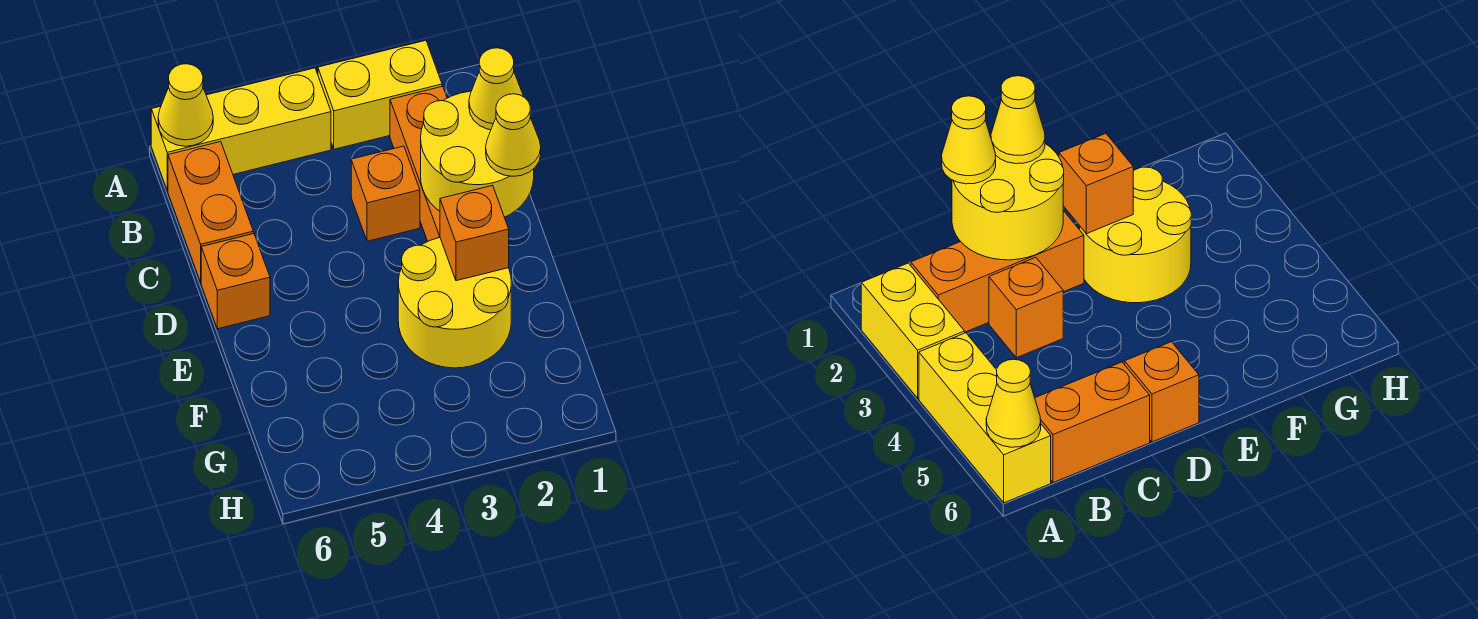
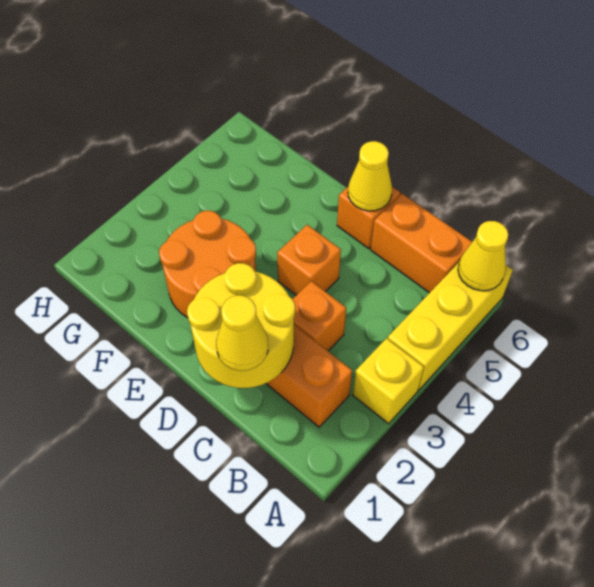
yellow brick A2:A3 level 1 -> yellow brick A3 level 1
yellow cone D1 level 3 -> yellow cone D6 level 2
yellow round brick E2:F3 level 1 -> orange round brick E2:F3 level 1
orange brick E2 level 2 -> orange brick D4 level 1

